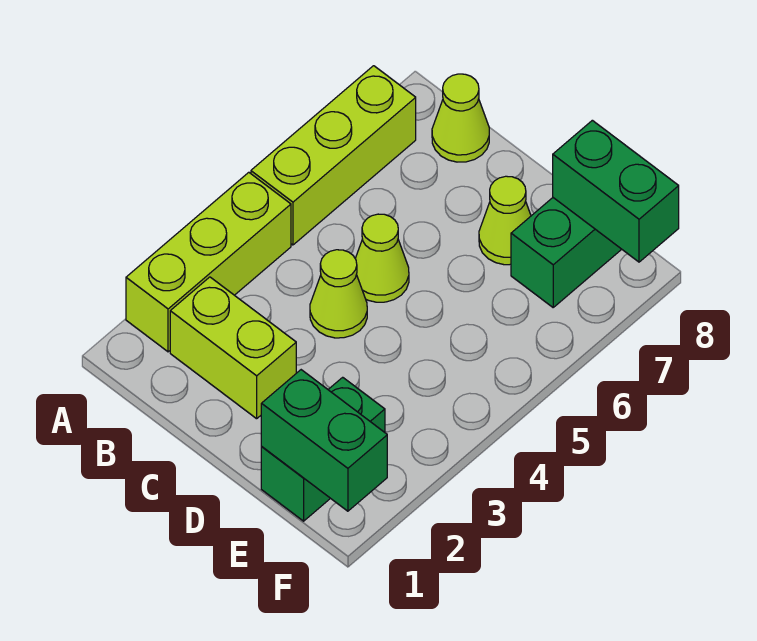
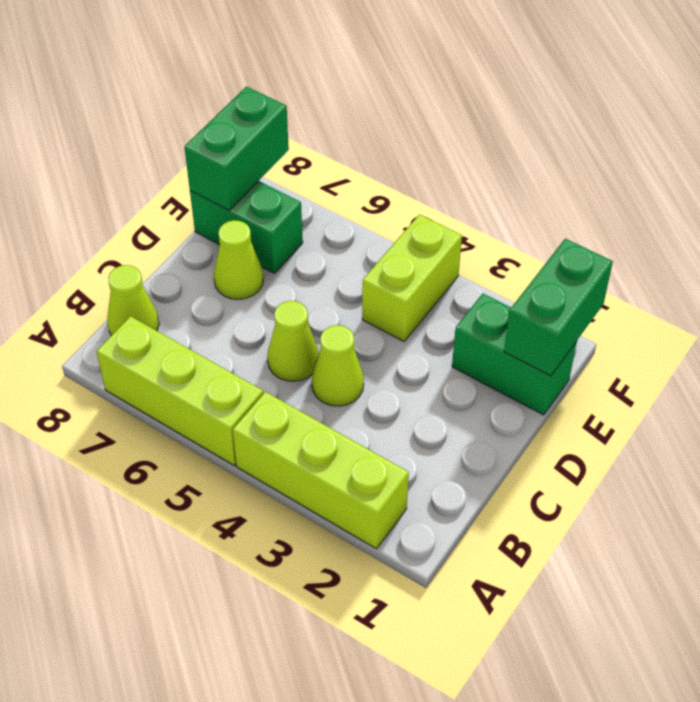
lime brick B2:C2 level 1 -> lime brick E4:F4 level 1

